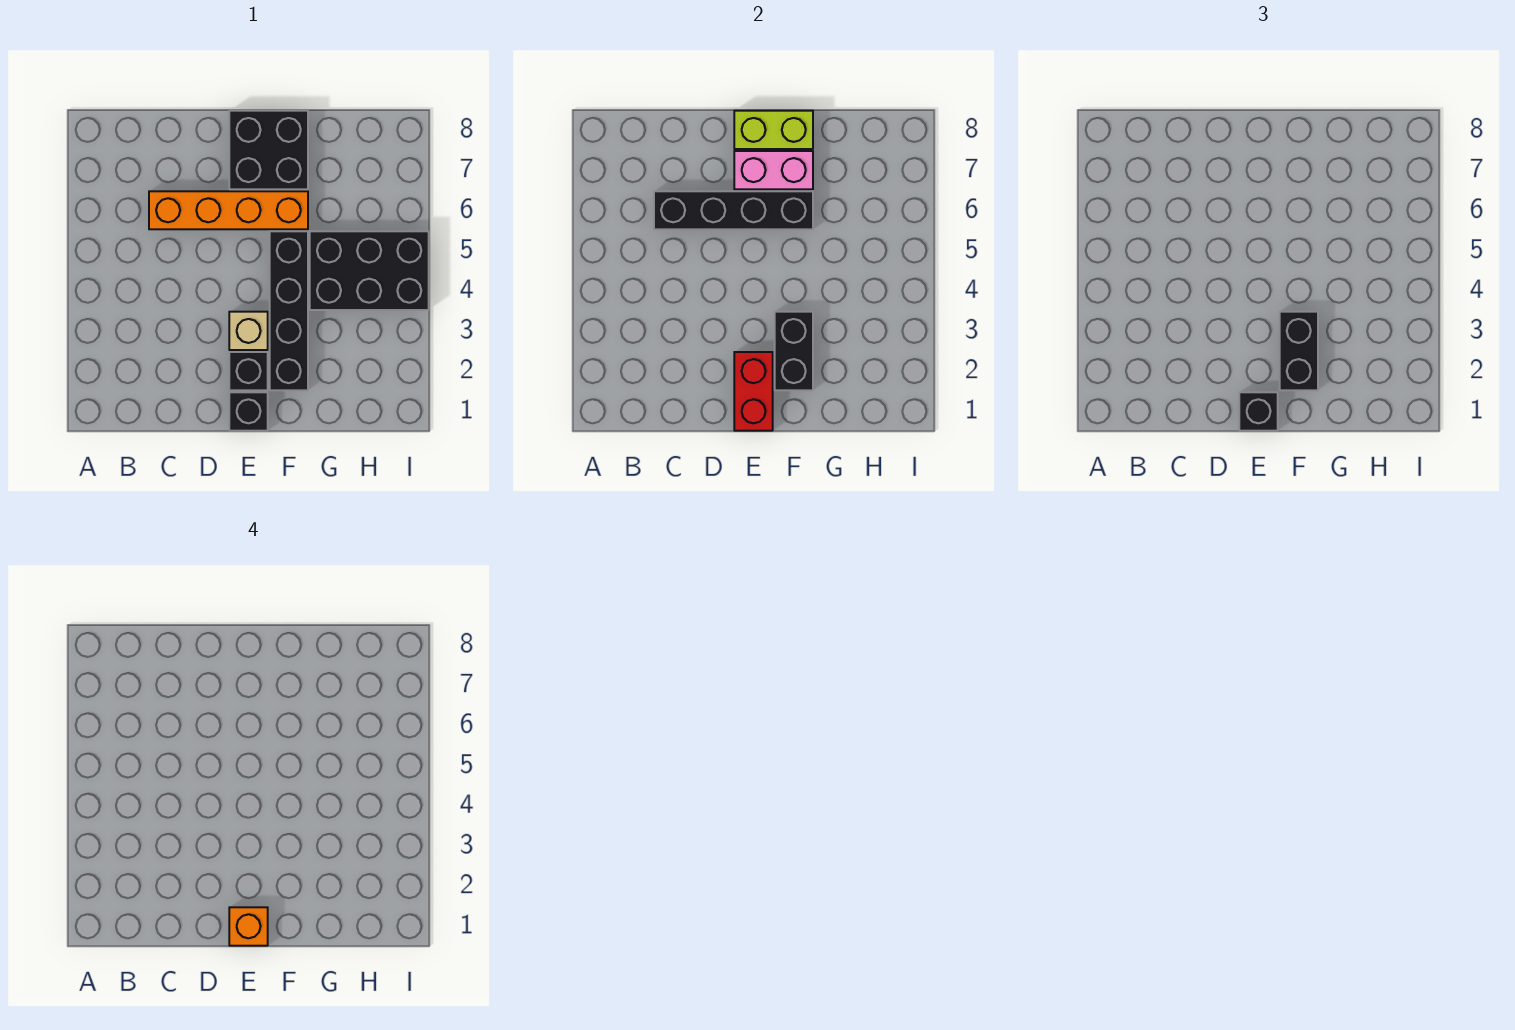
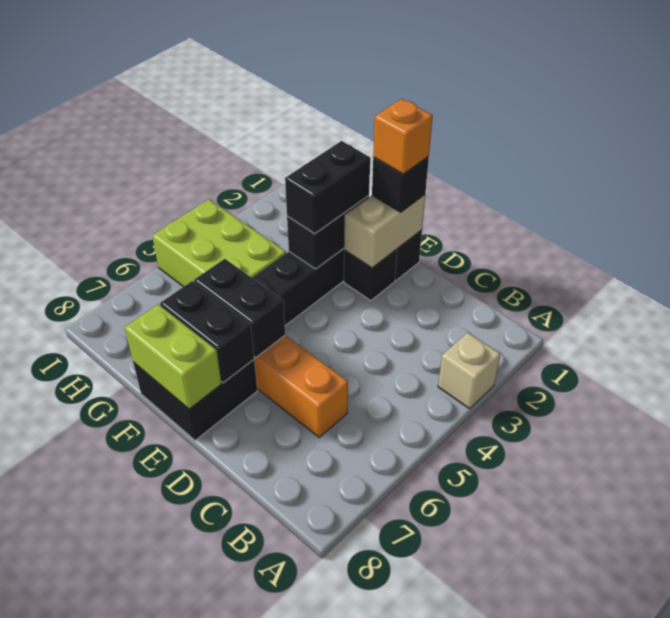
black brick C6:F6 level 2 -> black brick E6:F6 level 2
red brick E1:E2 level 2 -> tan brick E1:E2 level 2
tan brick E3 level 1 -> tan brick A3 level 1
pink brick E7:F7 level 2 -> black brick E7:F7 level 2
black brick G4:I5 level 1 -> lime brick G4:I5 level 1

